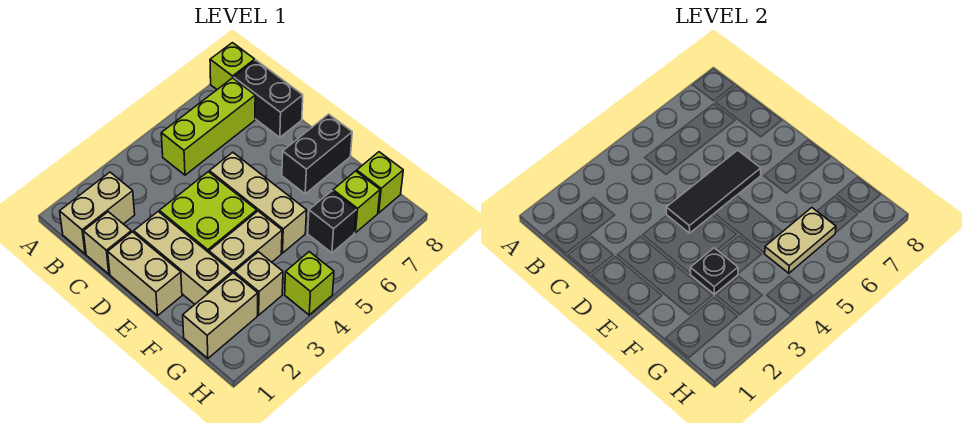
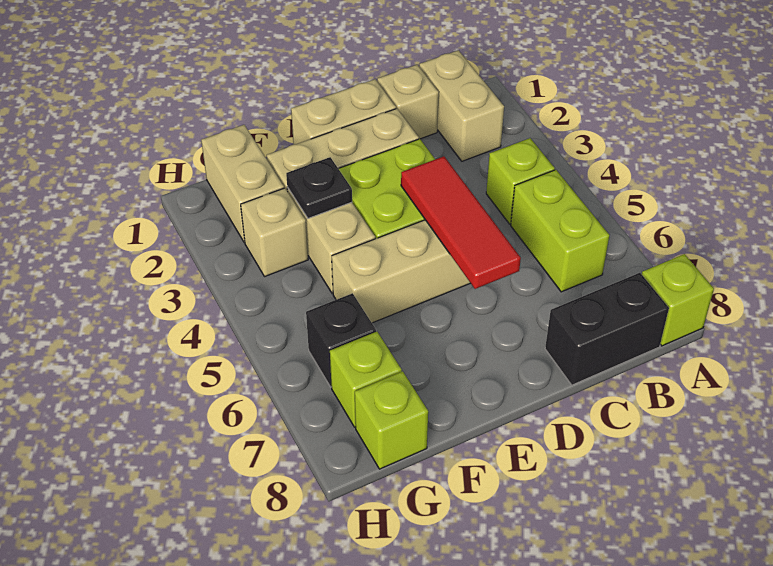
lime brick B5:B7 level 1 -> lime brick B5:B6 level 1
black tile D4:D6 level 2 -> red tile D4:D6 level 2
black brick E7:E8 level 1 -> none
tan plate G5:G6 level 2 -> none
lime brick H4 level 1 -> lime brick B4 level 1

